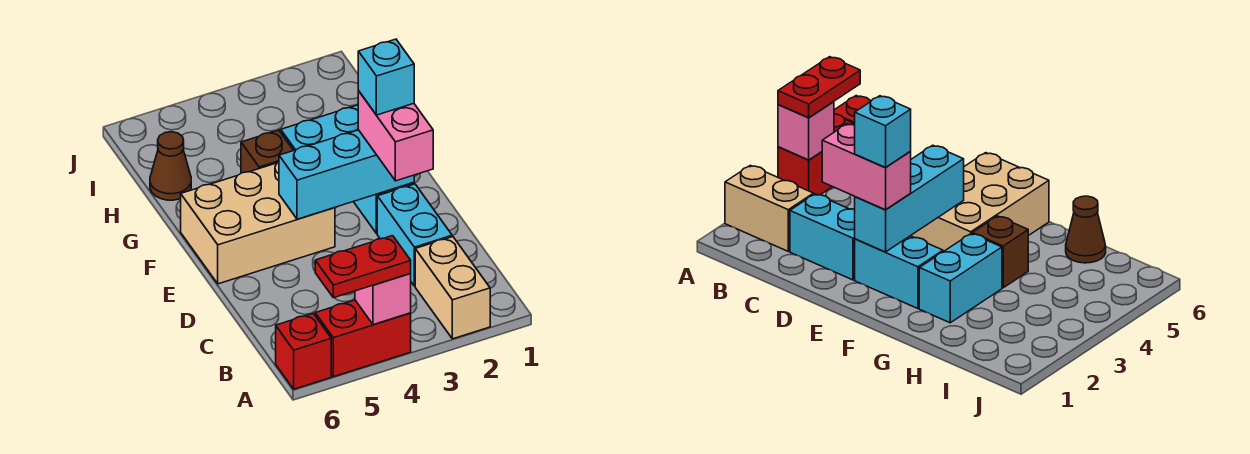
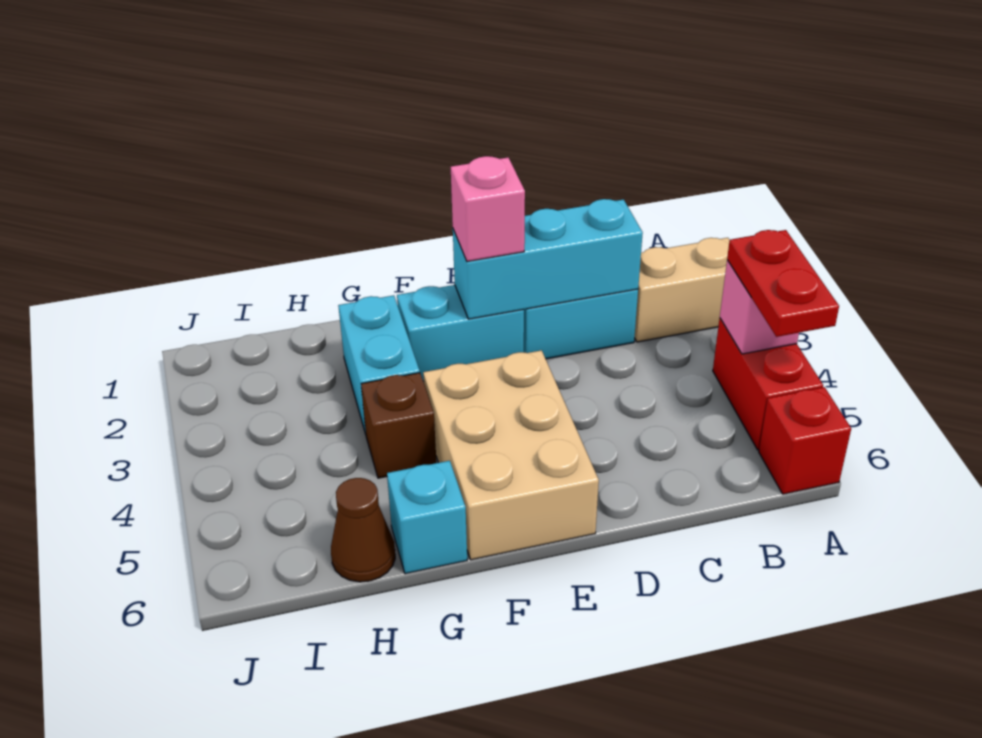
pink brick D2:E2 level 3 -> pink brick E2 level 3
cyan brick E2:E4 level 2 -> cyan brick C2:E2 level 2
cyan brick E2 level 4 -> cyan brick G6 level 1

